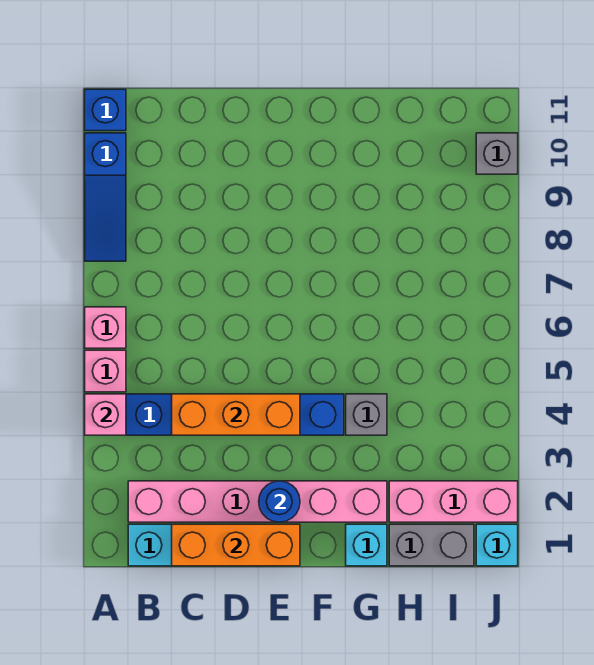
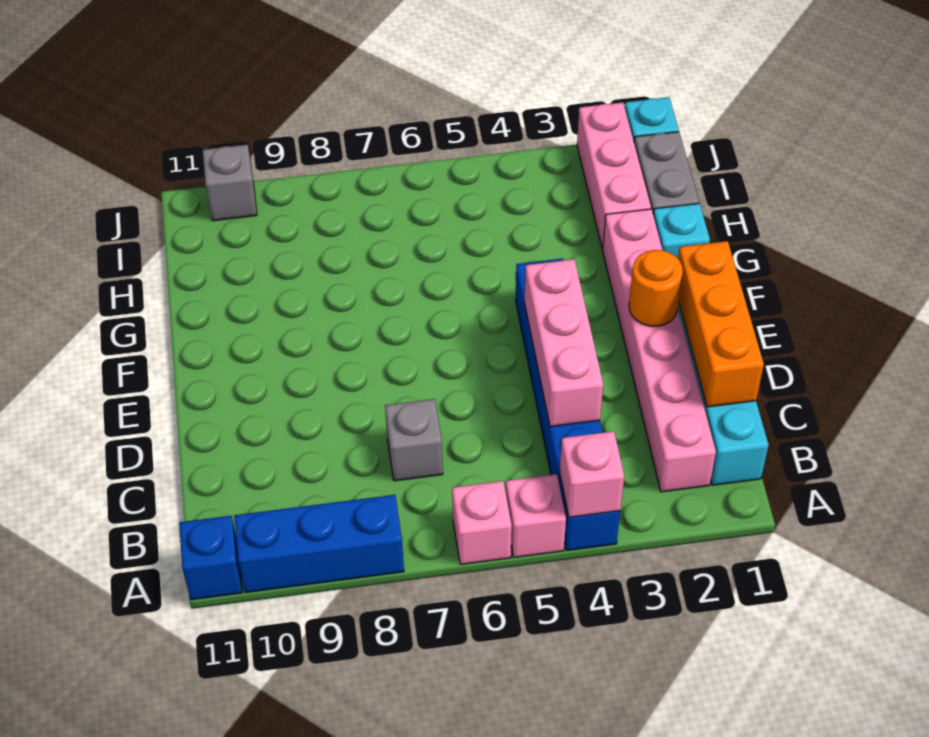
blue slope A8:A10 level 1 top 10 -> blue brick A8:A10 level 1
orange brick C4:E4 level 2 -> pink brick C4:E4 level 2
blue round brick E2 level 2 -> orange round brick E2 level 2
grey brick G4 level 1 -> grey brick C7 level 1

